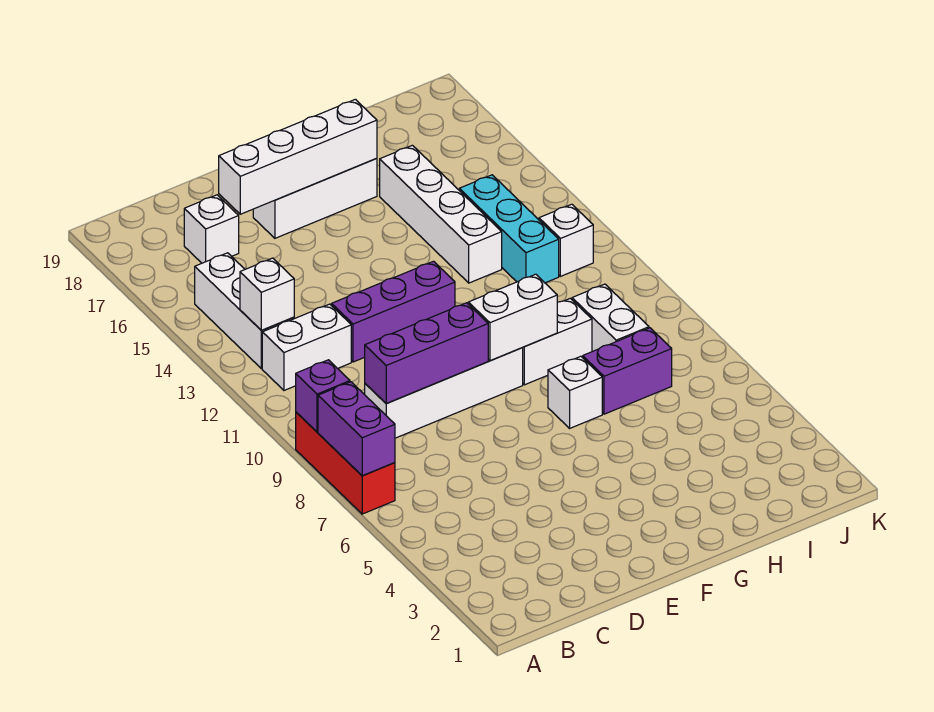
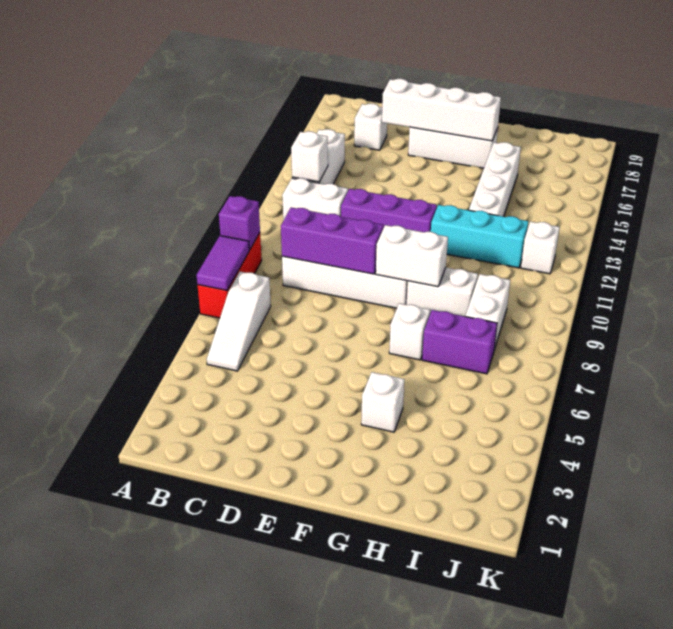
purple brick A7:A8 level 2 -> purple tile A7:A8 level 2
none -> white slope B5:B7 level 1 top 7
none -> white brick G4 level 1
cyan brick I12:I14 level 1 -> cyan brick G12:I12 level 1

